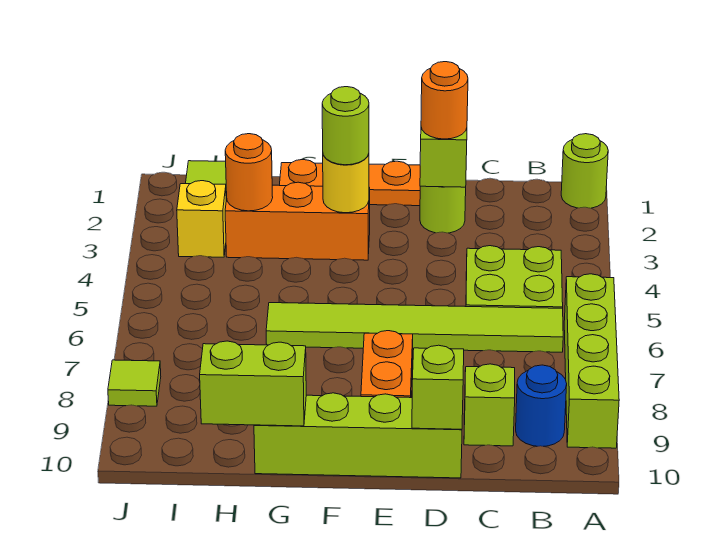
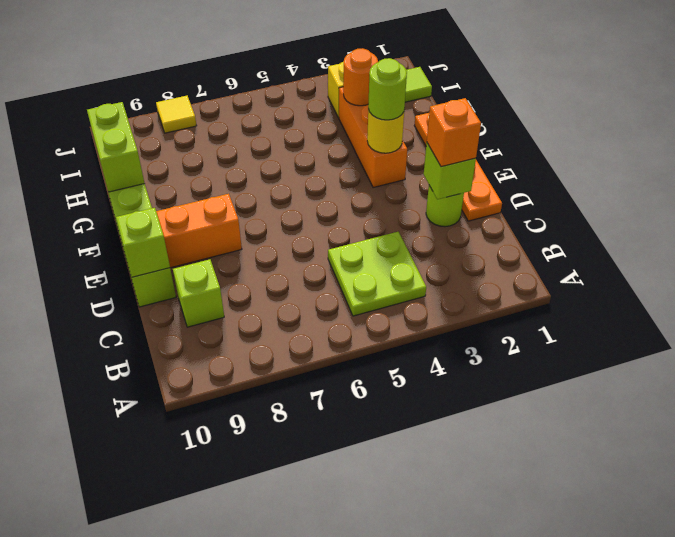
lime round brick A1 level 1 -> none
lime brick A6:A9 level 1 -> none
lime tile B6:G6 level 1 -> none
blue round brick B9 level 1 -> none
orange round brick D2 level 3 -> orange brick D2 level 3
lime tile J8 level 1 -> yellow tile J8 level 1

